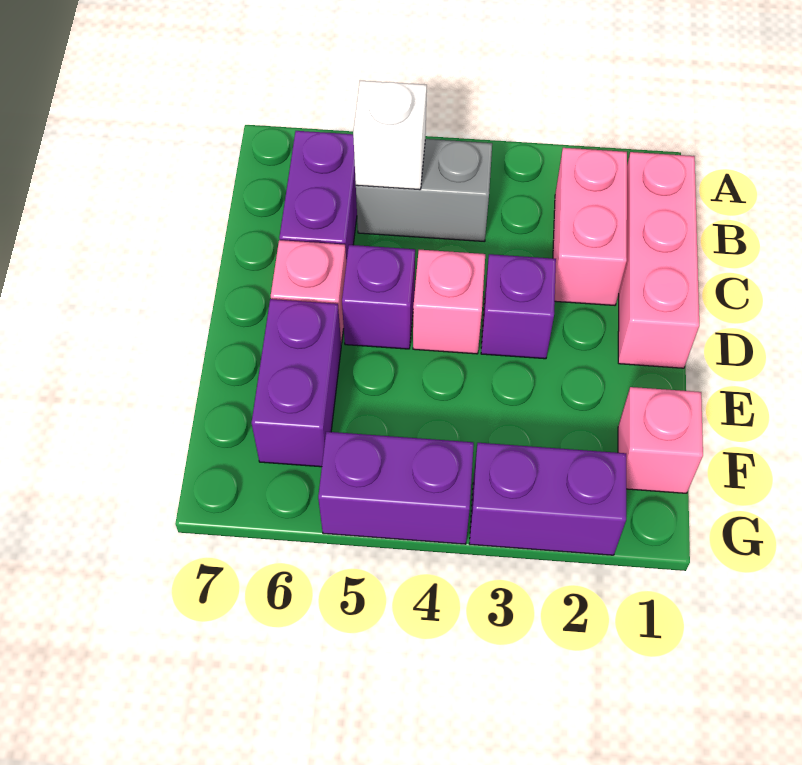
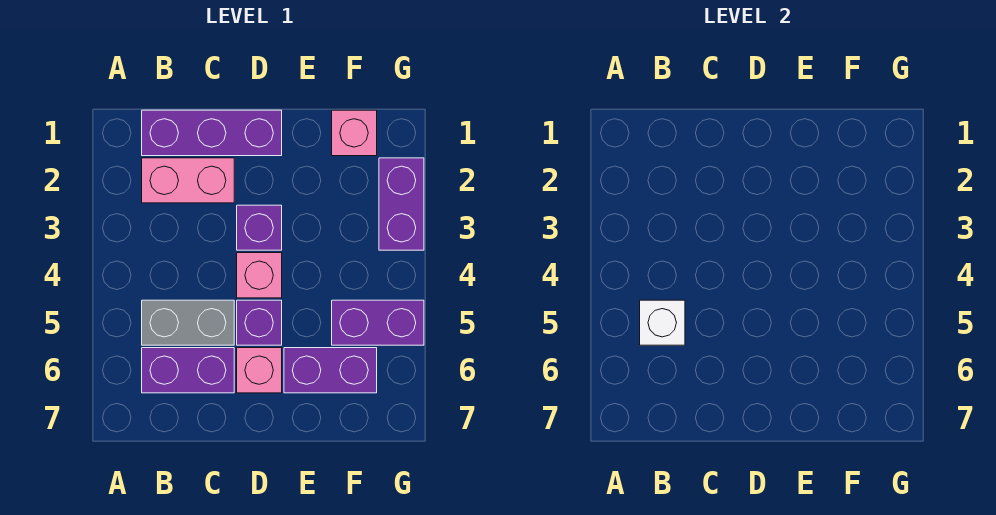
pink brick B1:D1 level 1 -> purple brick B1:D1 level 1
grey brick B4:B5 level 1 -> grey brick B5:C5 level 1
purple brick G4:G5 level 1 -> purple brick F5:G5 level 1

